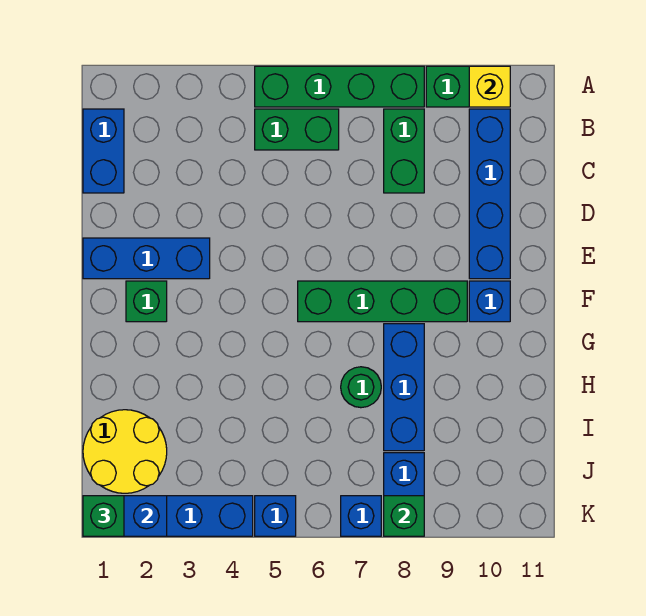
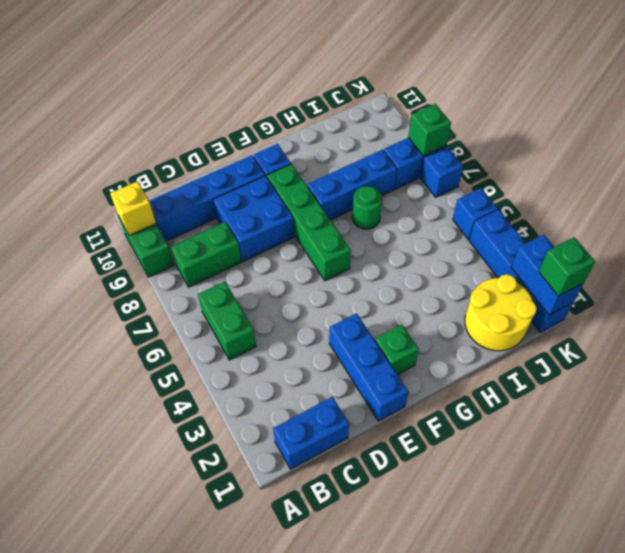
green brick A5:A8 level 1 -> none
none -> blue brick D8:E9 level 1

